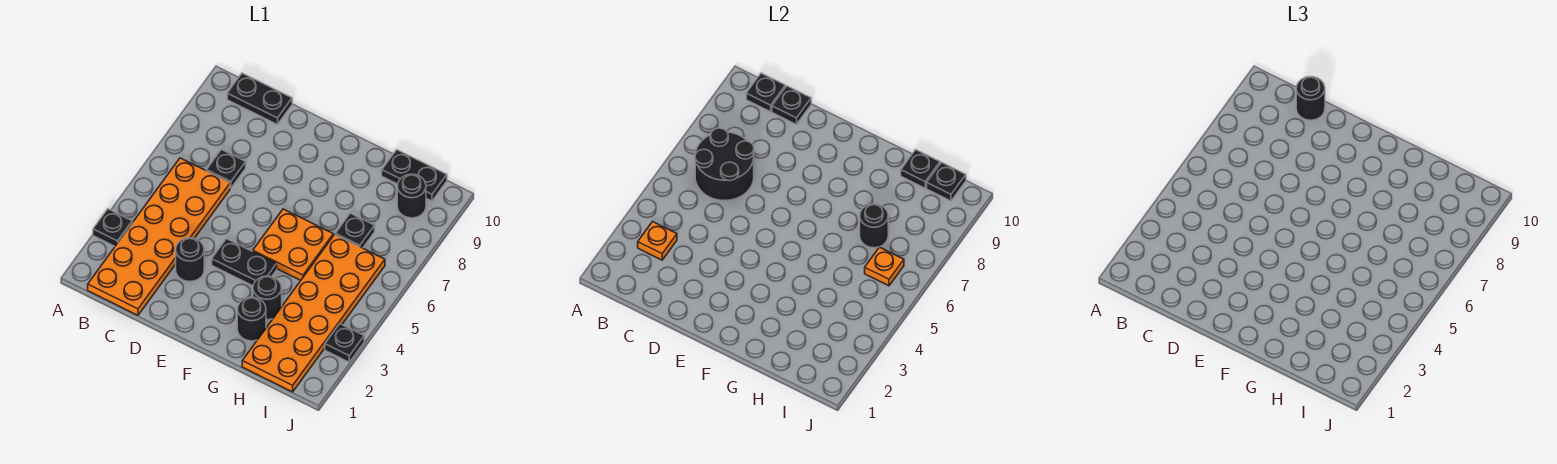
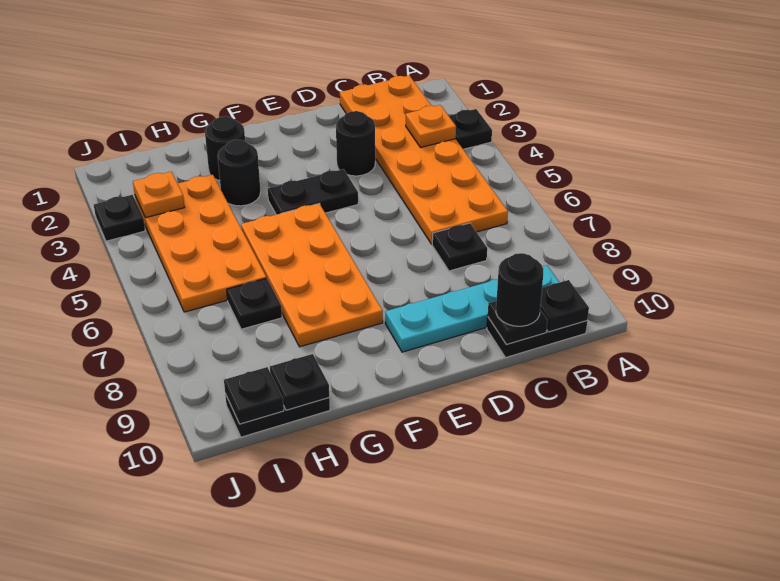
black round brick B6:C7 level 2 -> none
none -> cyan plate B9:E9 level 1
orange plate F5:G6 level 1 -> orange plate F5:G8 level 1
orange plate H1:I6 level 1 -> orange plate H3:I6 level 1
black round brick H7 level 2 -> none
orange plate I6 level 2 -> orange plate I3 level 2
black round brick I9 level 1 -> none

